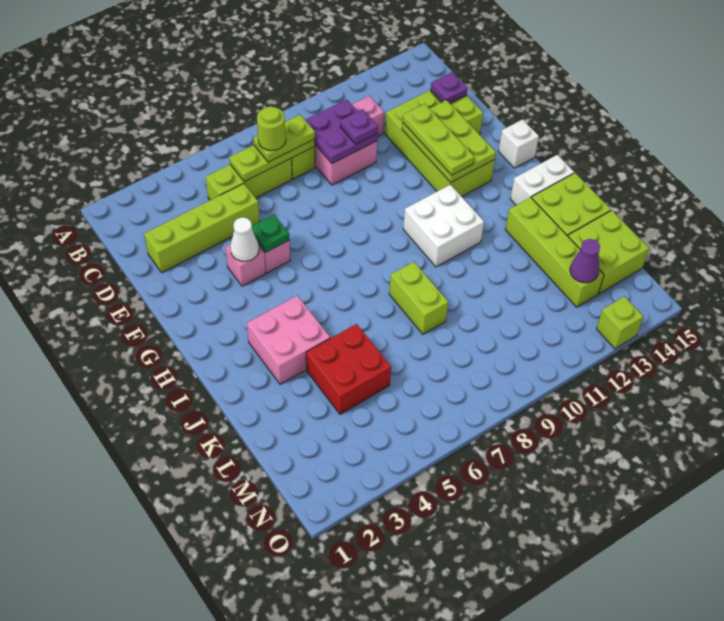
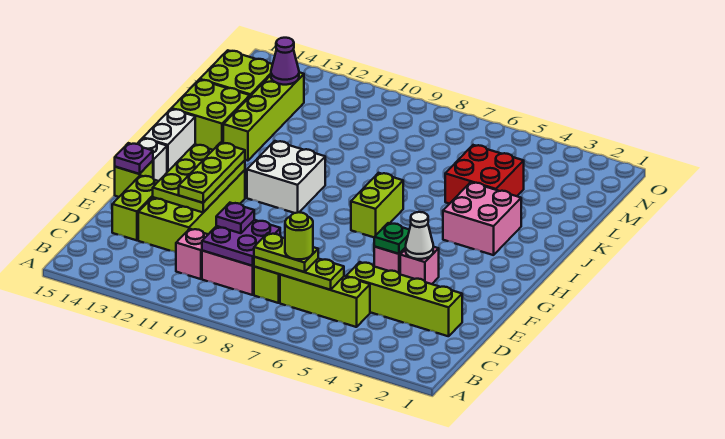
purple plate D14 level 2 -> purple plate F15 level 2
white brick I14:I15 level 1 -> white brick H15:I15 level 1
lime brick J8:K8 level 1 -> lime brick H7:I7 level 1
lime brick O13 level 1 -> lime brick F15 level 1

